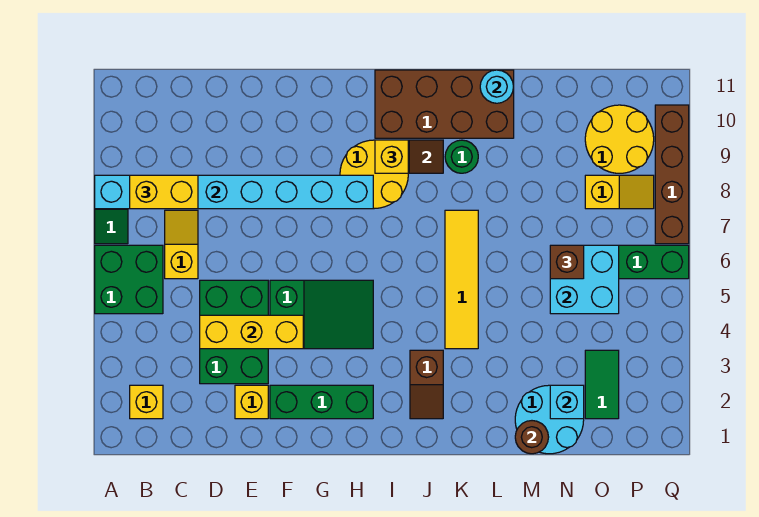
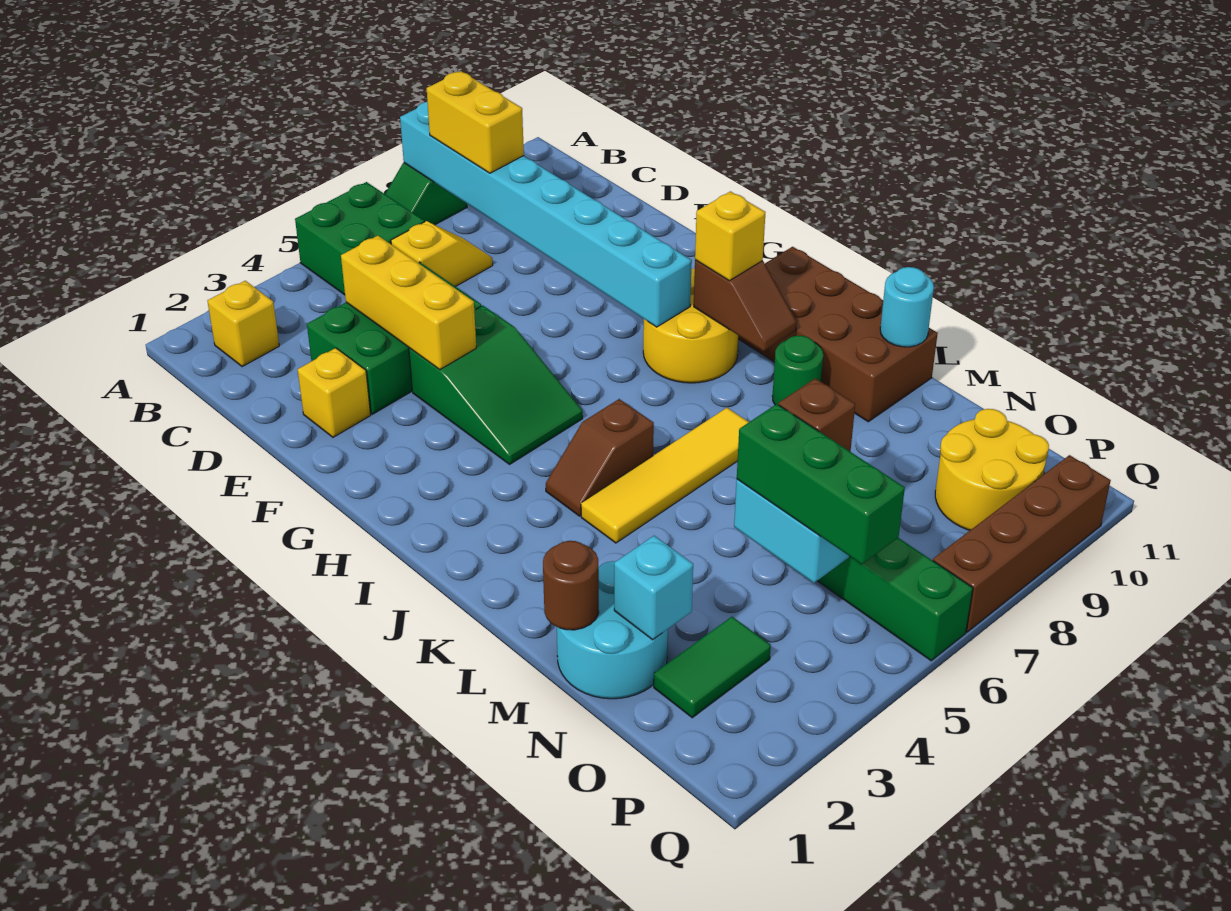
green brick F2:H2 level 1 -> green brick N5:P5 level 3
brown slope J2:J3 level 1 top 3 -> brown slope J4:J5 level 1 top 5
yellow slope O8:P8 level 1 top O -> none

